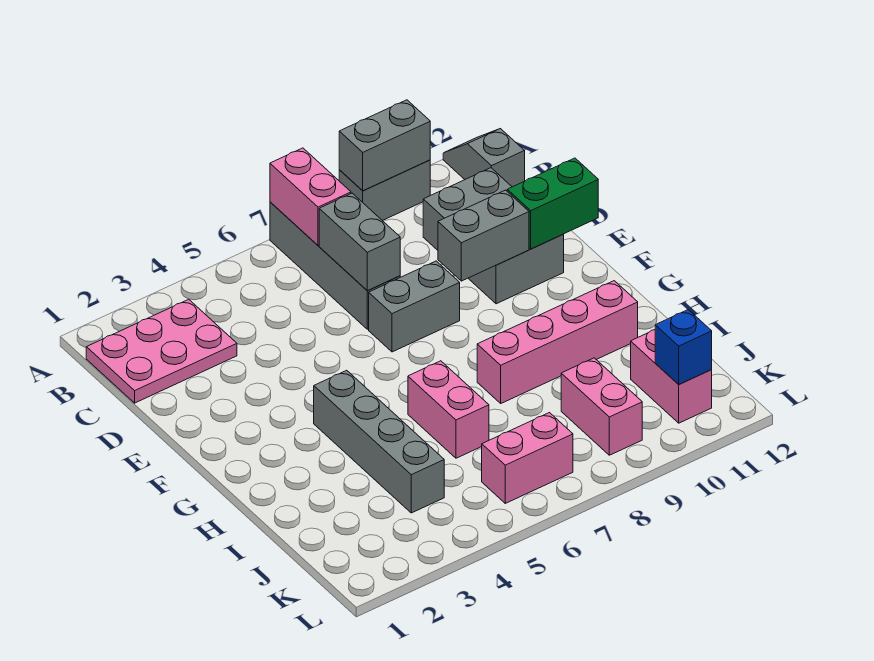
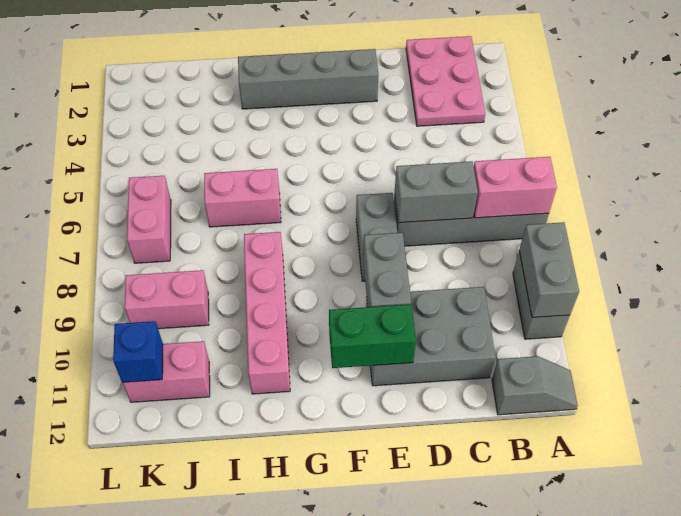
green brick E11:E12 level 2 -> green brick E11:F11 level 2
grey brick G4:J4 level 1 -> grey brick E2:H2 level 1

